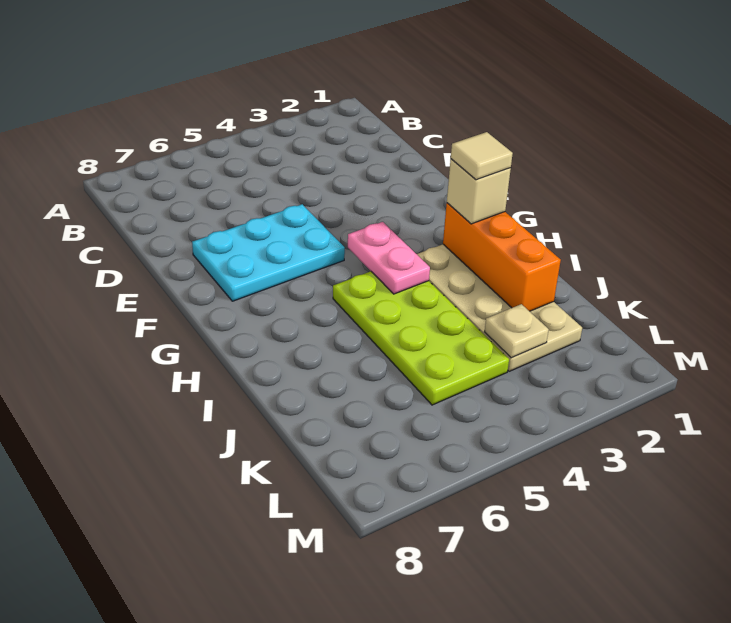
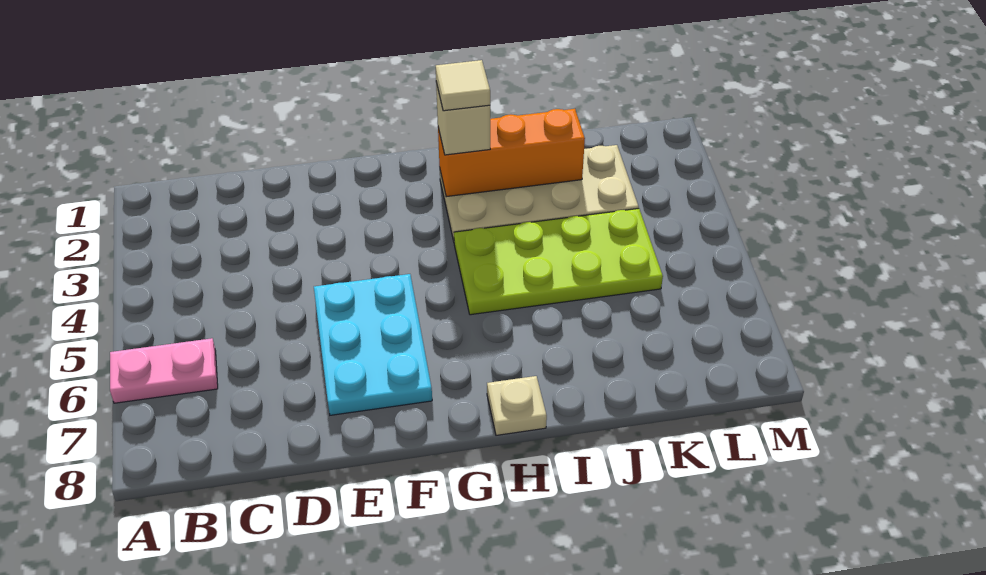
pink plate G4:H4 level 2 -> pink plate A6:B6 level 1
tan plate K3 level 2 -> tan plate H8 level 1

